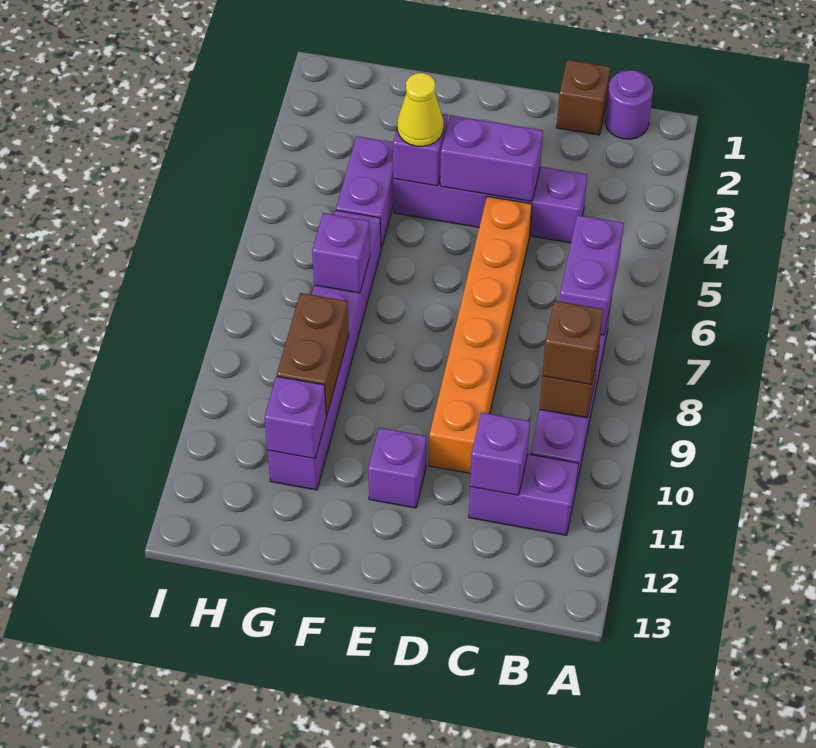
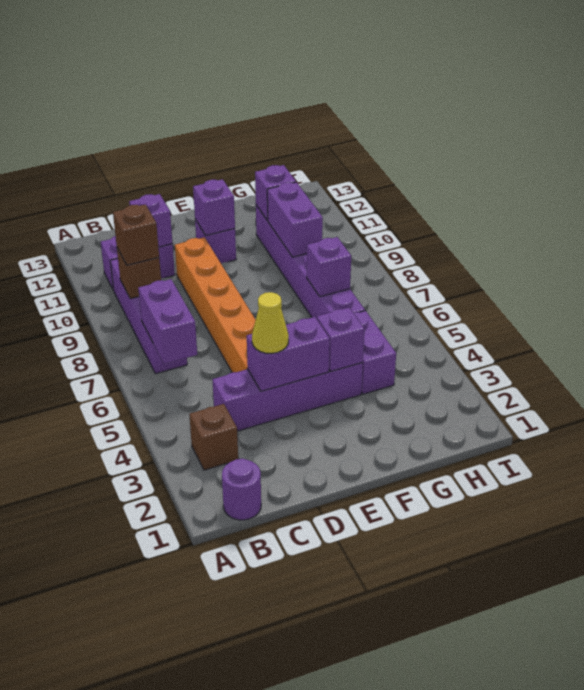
brown brick C1 level 1 -> brown brick B3 level 1
none -> purple brick E11 level 2
yellow cone F4 level 3 -> yellow cone D4 level 3
brown brick G9:G10 level 2 -> purple brick G9:G10 level 2

